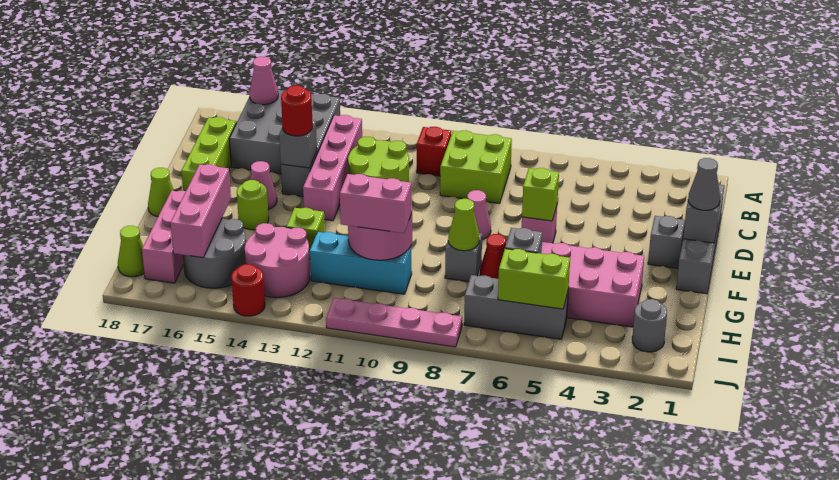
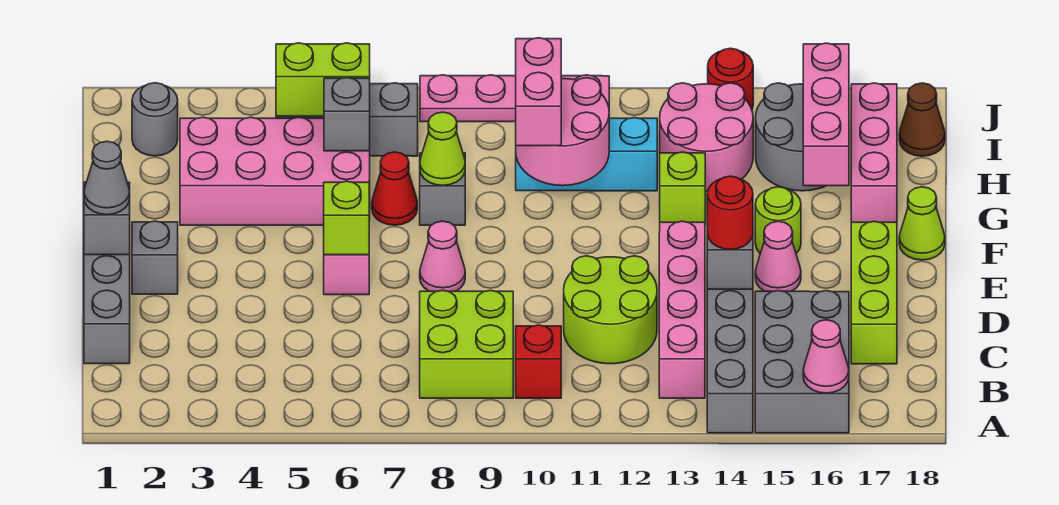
pink brick H10:H11 level 3 -> pink brick G10:H10 level 3
lime cone I18 level 1 -> brown cone I18 level 1

